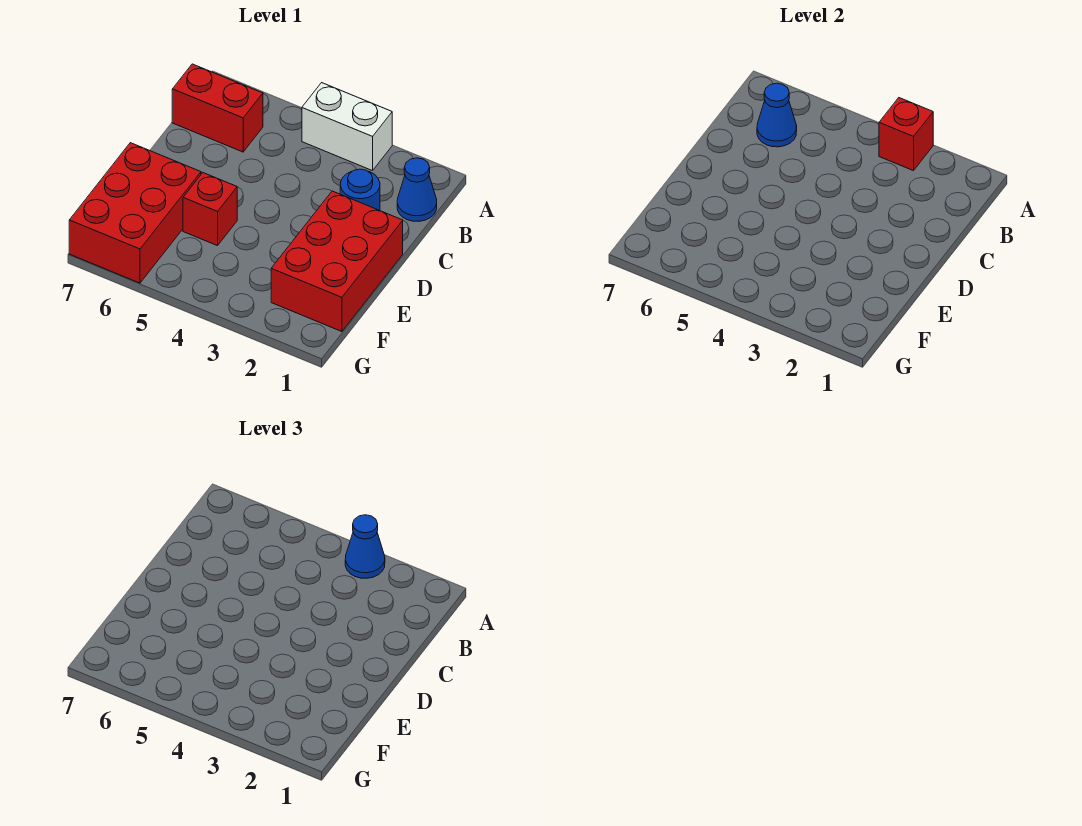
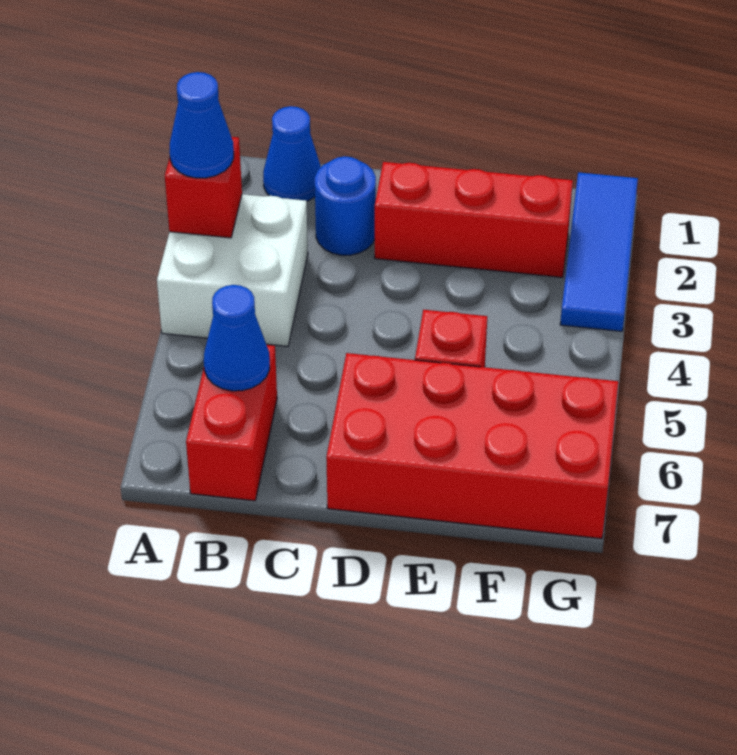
white brick A3:A4 level 1 -> white brick A3:B4 level 1
red brick D1:F2 level 1 -> red brick D2:F2 level 1
red brick E6:G7 level 1 -> red brick D6:G7 level 1
none -> blue tile G1:G3 level 1

